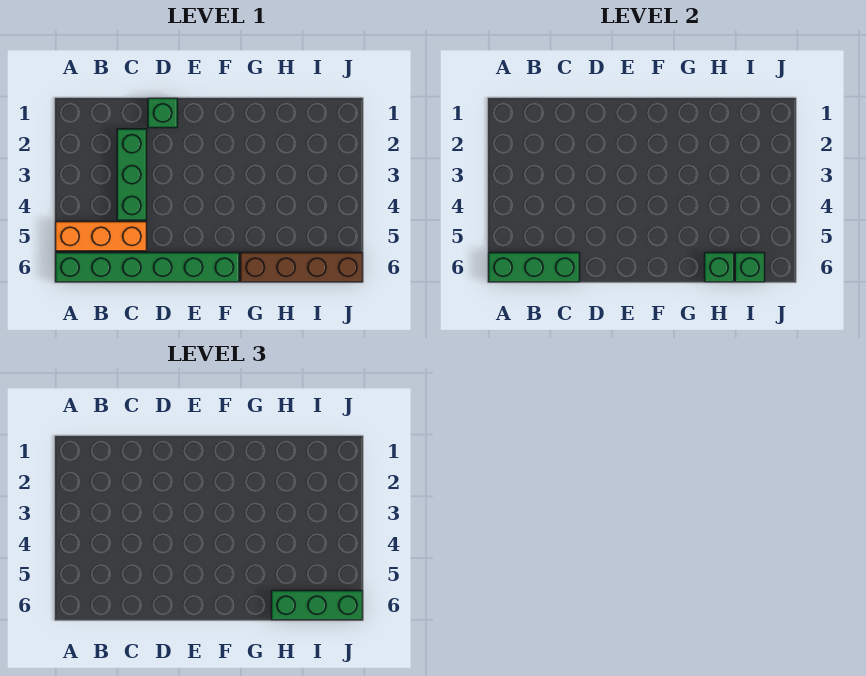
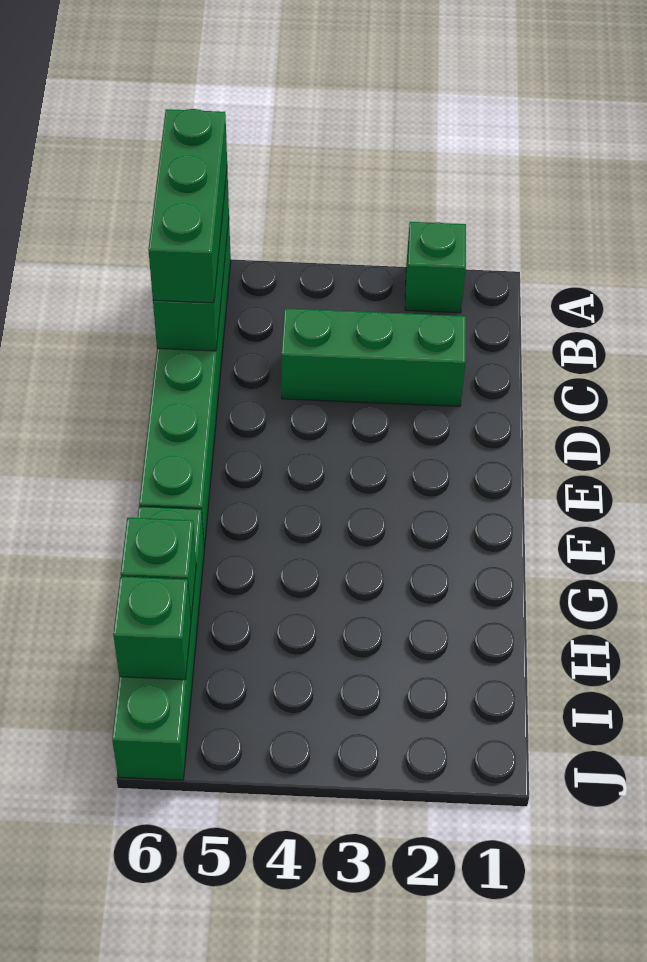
orange brick A5:C5 level 1 -> none
green brick D1 level 1 -> green brick A2 level 1
brown brick G6:J6 level 1 -> green brick G6:J6 level 1
green brick H6:J6 level 3 -> green brick A6:C6 level 3

